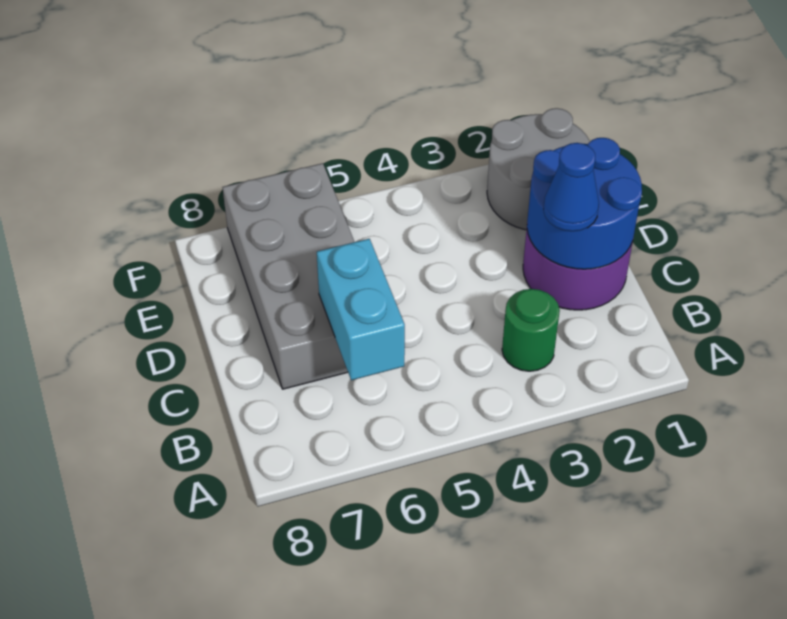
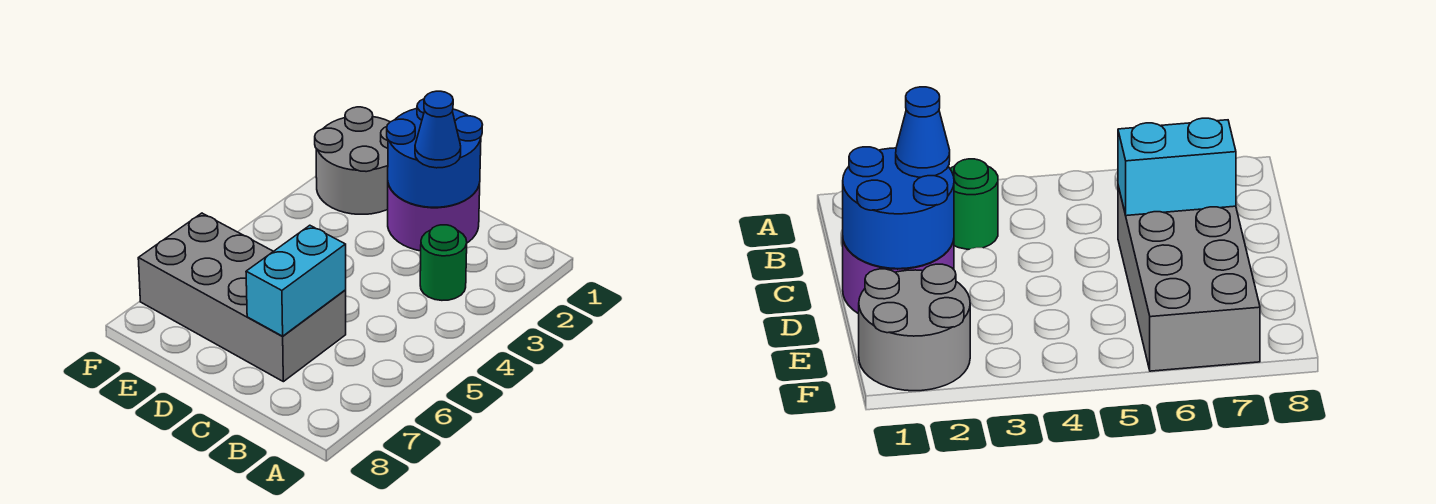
cyan brick B6:C6 level 2 -> cyan brick C6:C7 level 2

